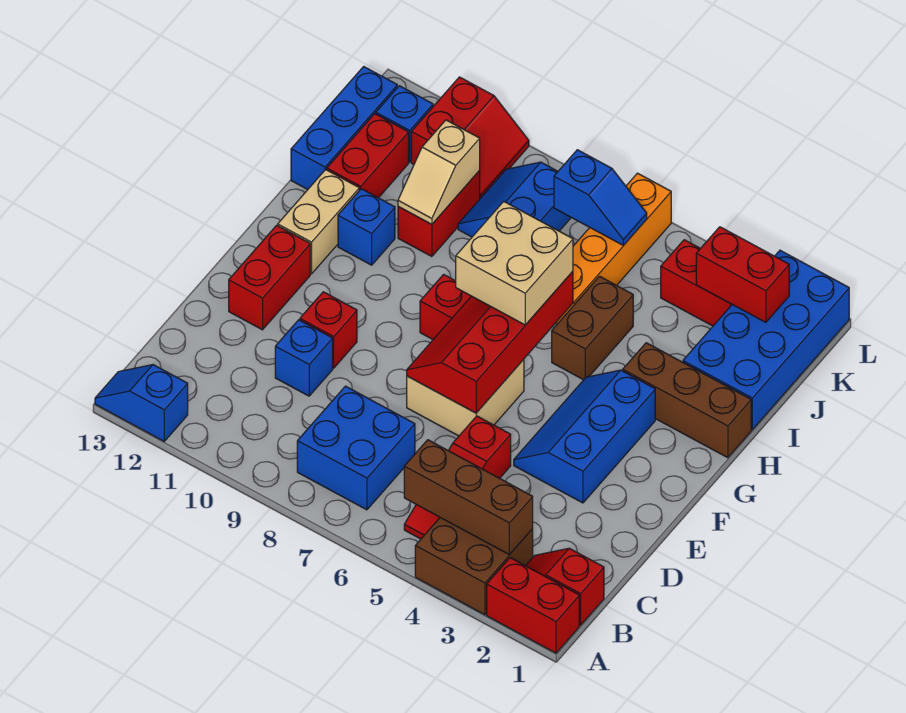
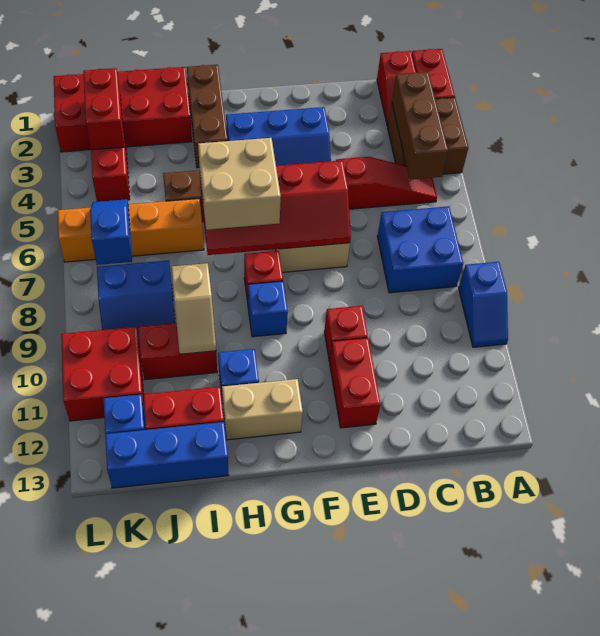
blue slope A12:A13 level 1 top 12 -> blue slope A9:A10 level 1 top 9
blue brick D10 level 1 -> blue brick G9 level 1
red brick E12:F12 level 1 -> red brick E11:E12 level 1
blue brick I1:L2 level 1 -> red brick I1:L2 level 1
tan slope I10:J10 level 2 top J -> tan slope I9:I10 level 2 top 9
red slope K10:L11 level 1 top 11 -> red brick K10:L11 level 1

